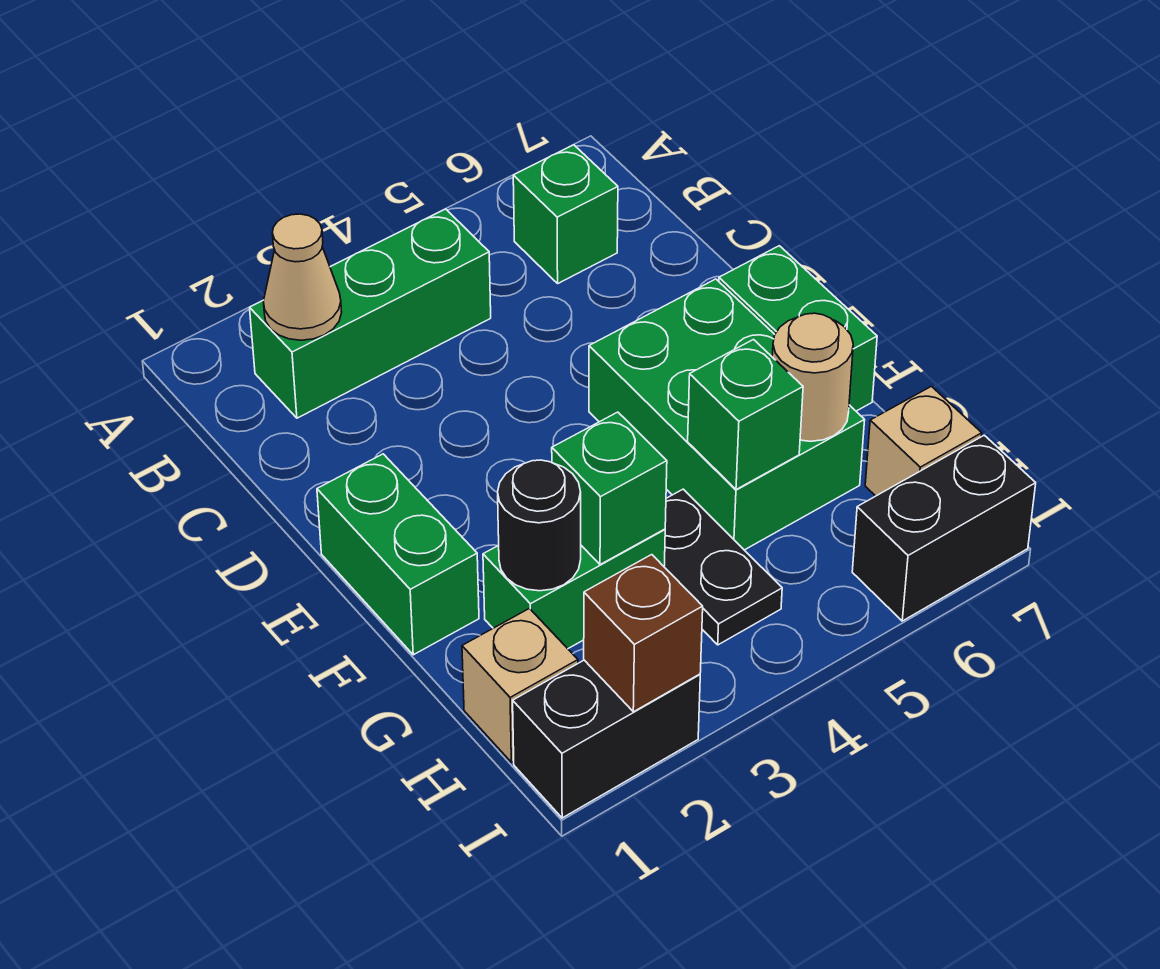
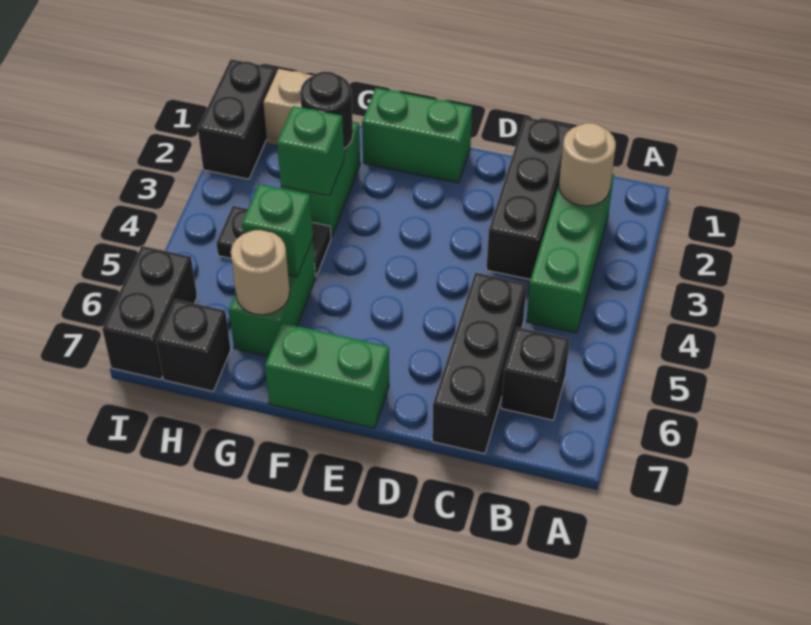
tan cone B2 level 2 -> tan round brick B2 level 2
green brick B6 level 1 -> black brick B6 level 1
none -> black brick C1:C3 level 1
none -> black brick C5:C7 level 1
green brick E5:G6 level 1 -> green brick G5:G6 level 1
tan brick H7 level 1 -> black brick H7 level 1
brown brick I2 level 2 -> none

